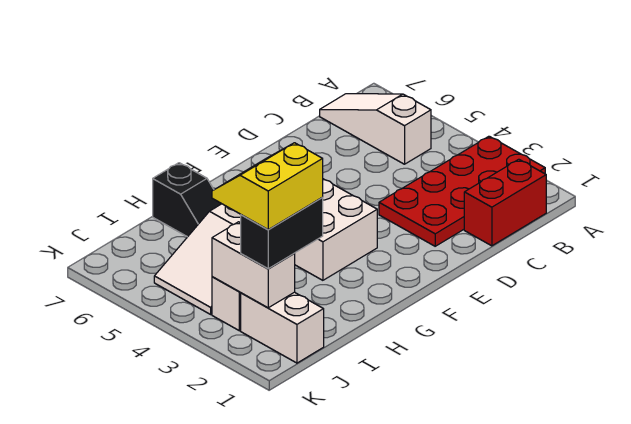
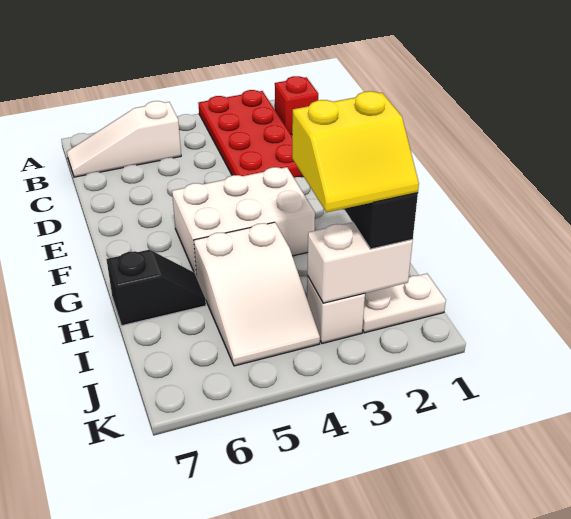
red brick B1:C1 level 1 -> red brick B1 level 1
yellow slope I2:J3 level 4 top 2 -> yellow slope I2:J3 level 4 top I
white brick J1:J2 level 1 -> white plate J1:J2 level 1

